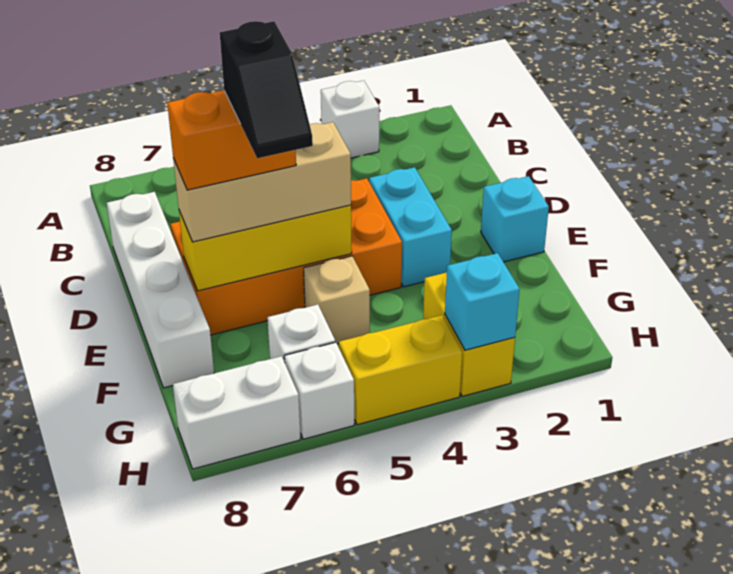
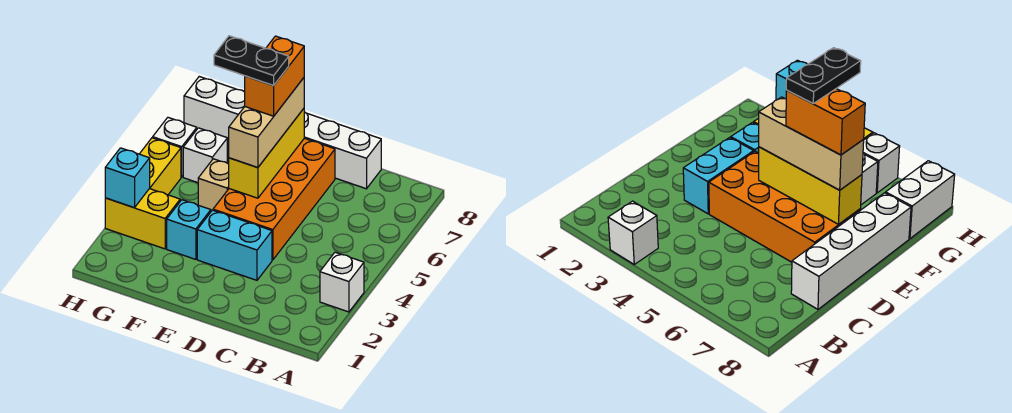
cyan brick E1 level 1 -> cyan brick F3 level 1
black slope E6:F6 level 5 top E -> black plate E6:F6 level 5
white brick H7:H8 level 1 -> white brick G8:H8 level 1

